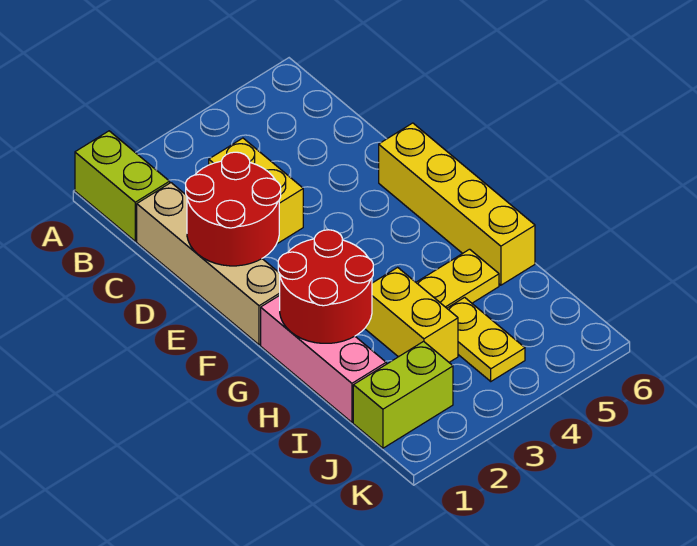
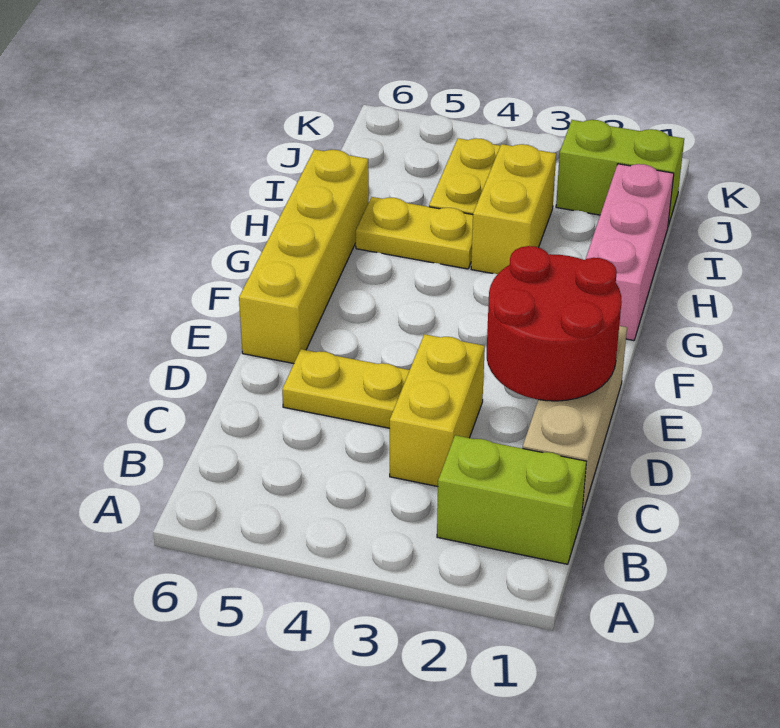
lime brick A1:B1 level 1 -> lime brick B1:B2 level 1
tan brick C1:F1 level 1 -> tan brick C1:E1 level 1
none -> yellow plate D4:D5 level 1
red round brick G1:H2 level 2 -> none

